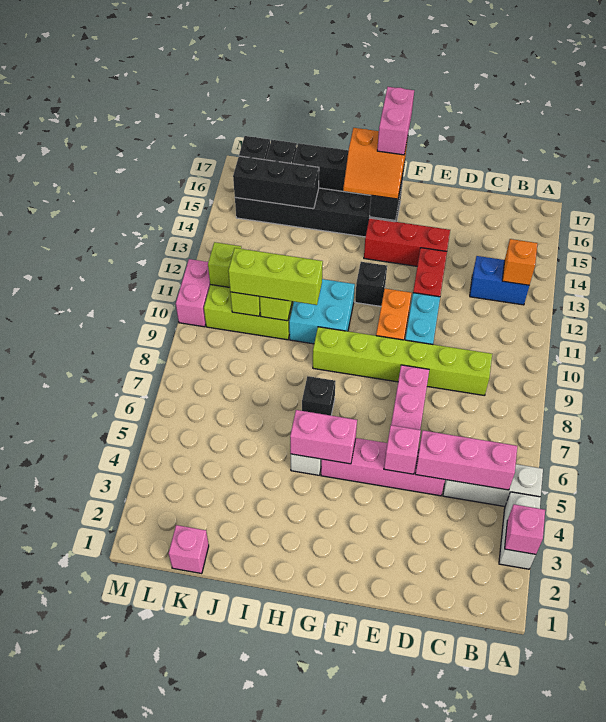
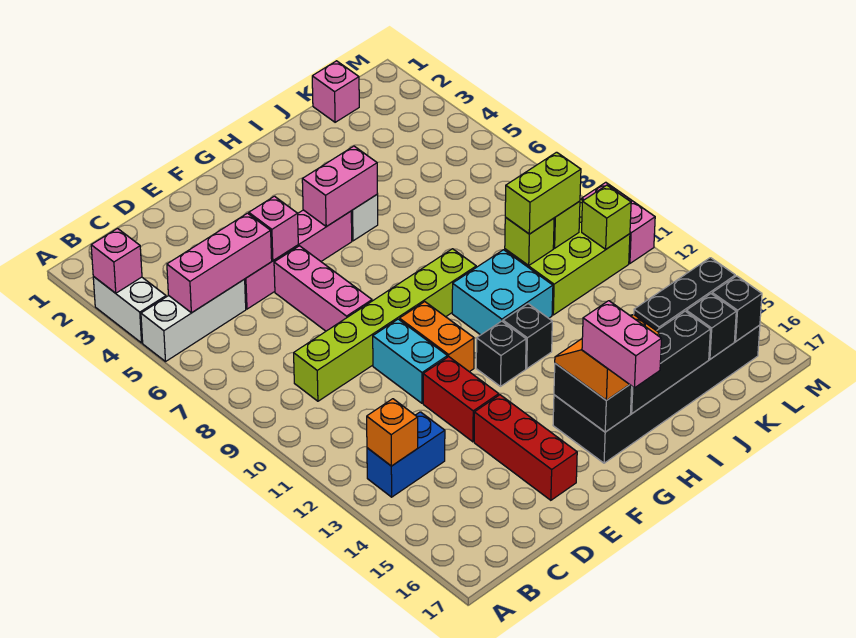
red brick E14:G14 level 1 -> red brick E14:E16 level 1
black brick H7 level 1 -> black brick H12 level 1
lime brick I10:K10 level 3 -> lime brick J10:K10 level 3

